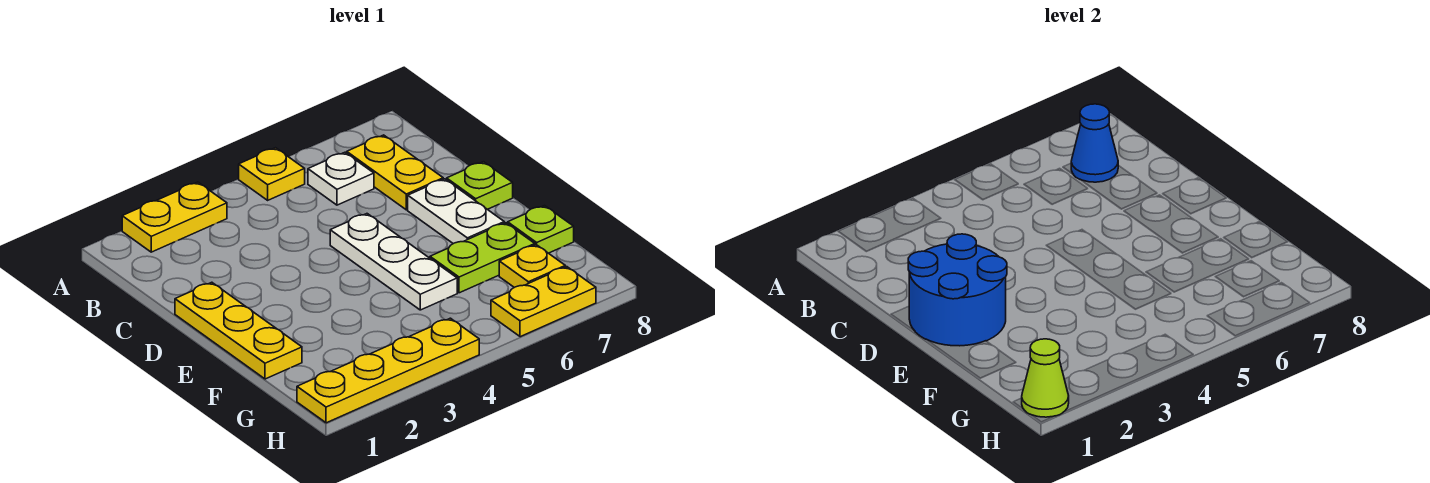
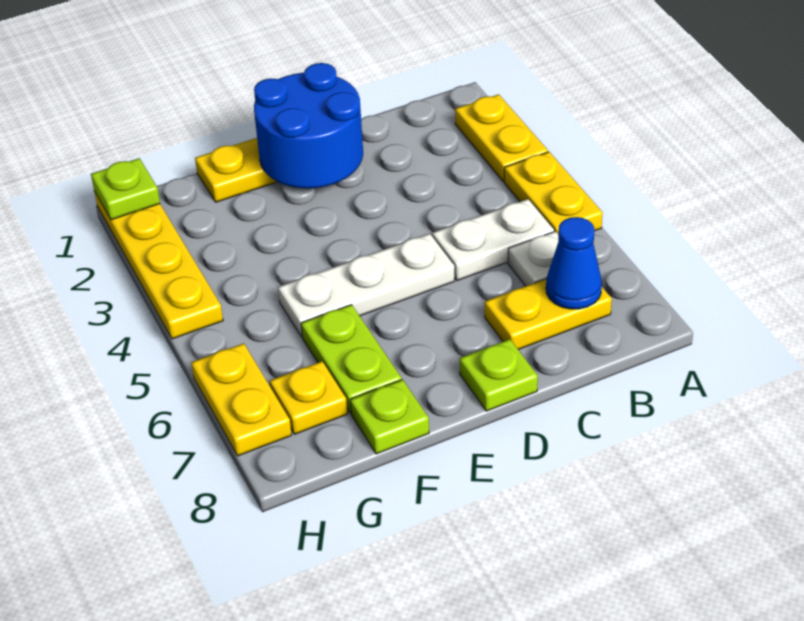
yellow plate A5 level 1 -> yellow plate A4:A5 level 1
white plate D7:E7 level 1 -> white plate B5:C5 level 1
lime cone H1 level 2 -> lime plate H1 level 2

